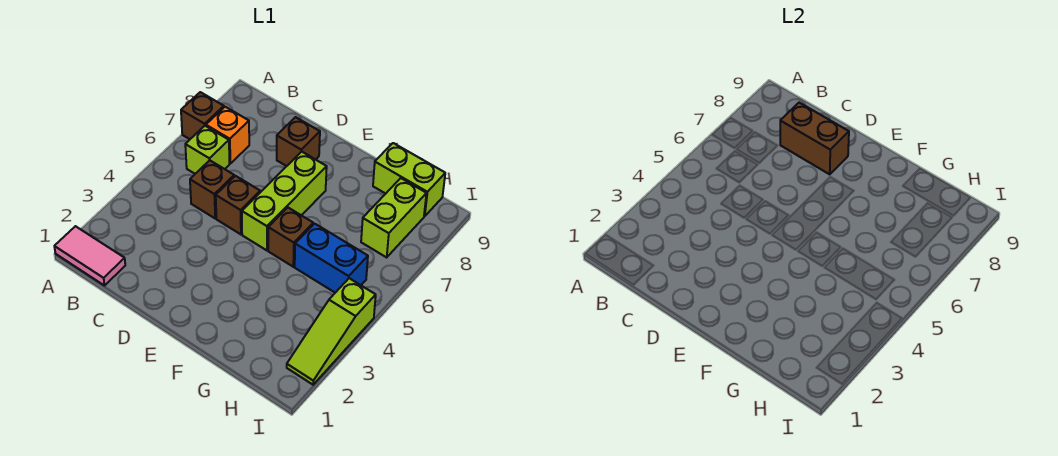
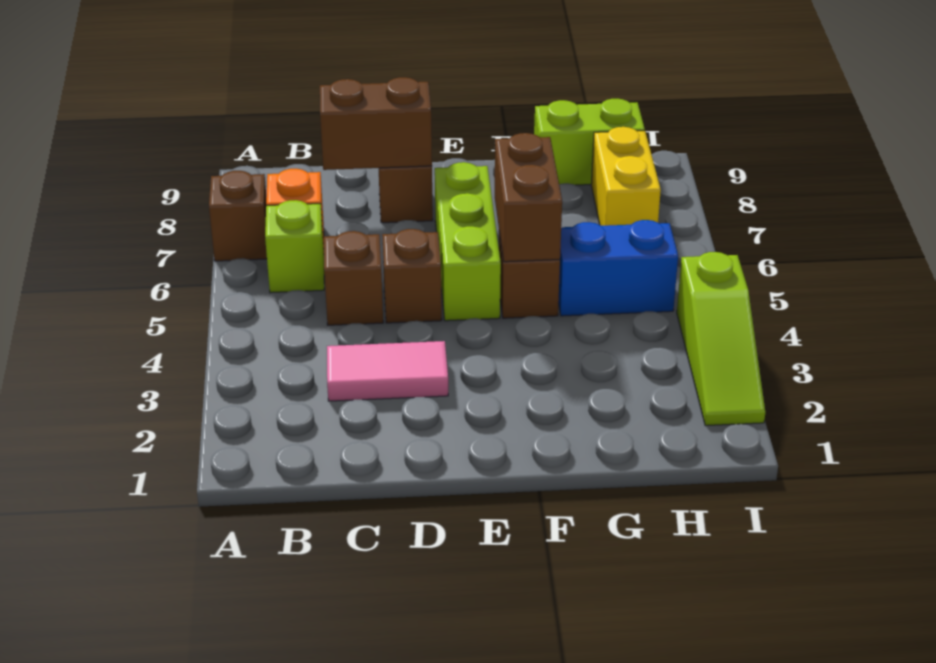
pink tile A1:B1 level 1 -> pink tile C3:D3 level 1
none -> brown brick F5:F6 level 2
lime brick H7:H8 level 1 -> yellow brick H7:H8 level 1

